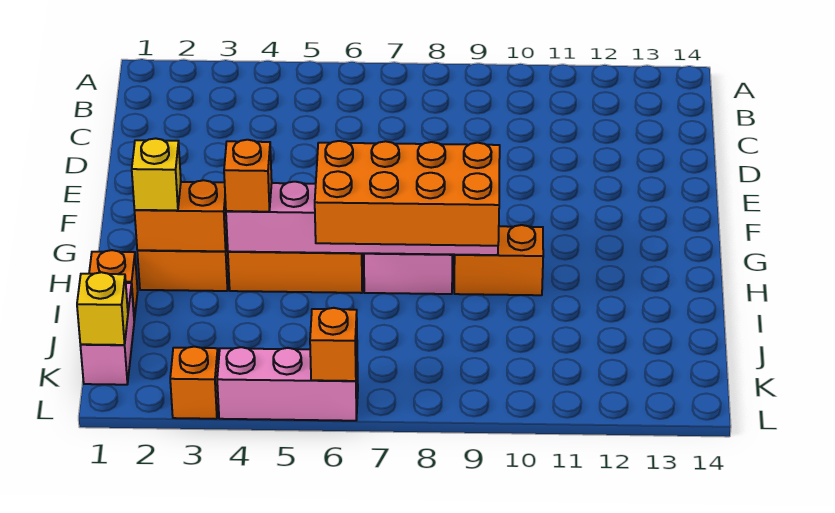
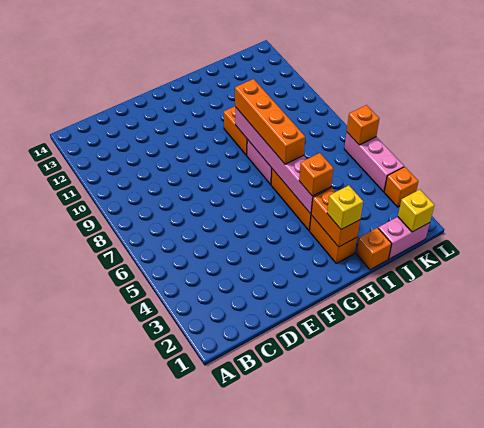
orange brick H6:I9 level 3 -> orange brick H6:H9 level 3

